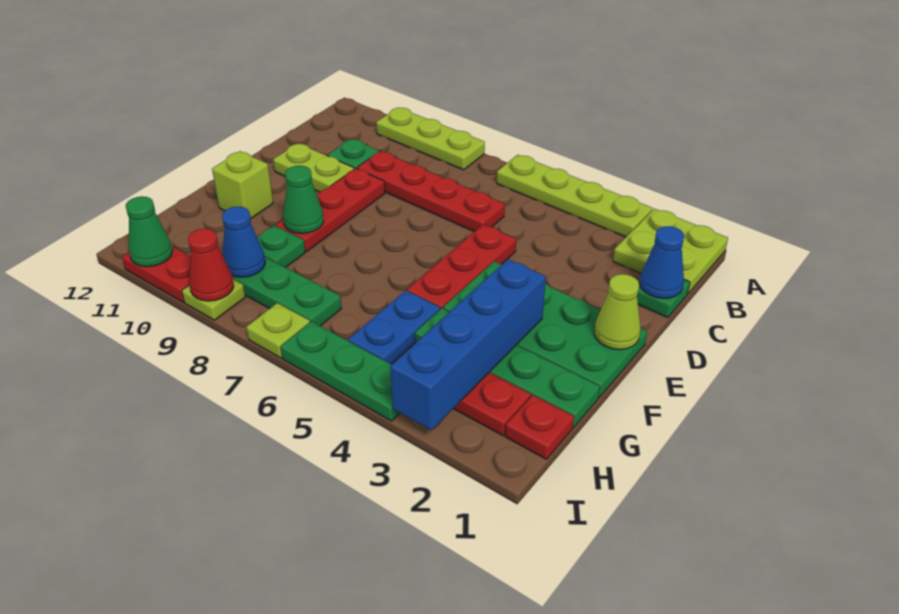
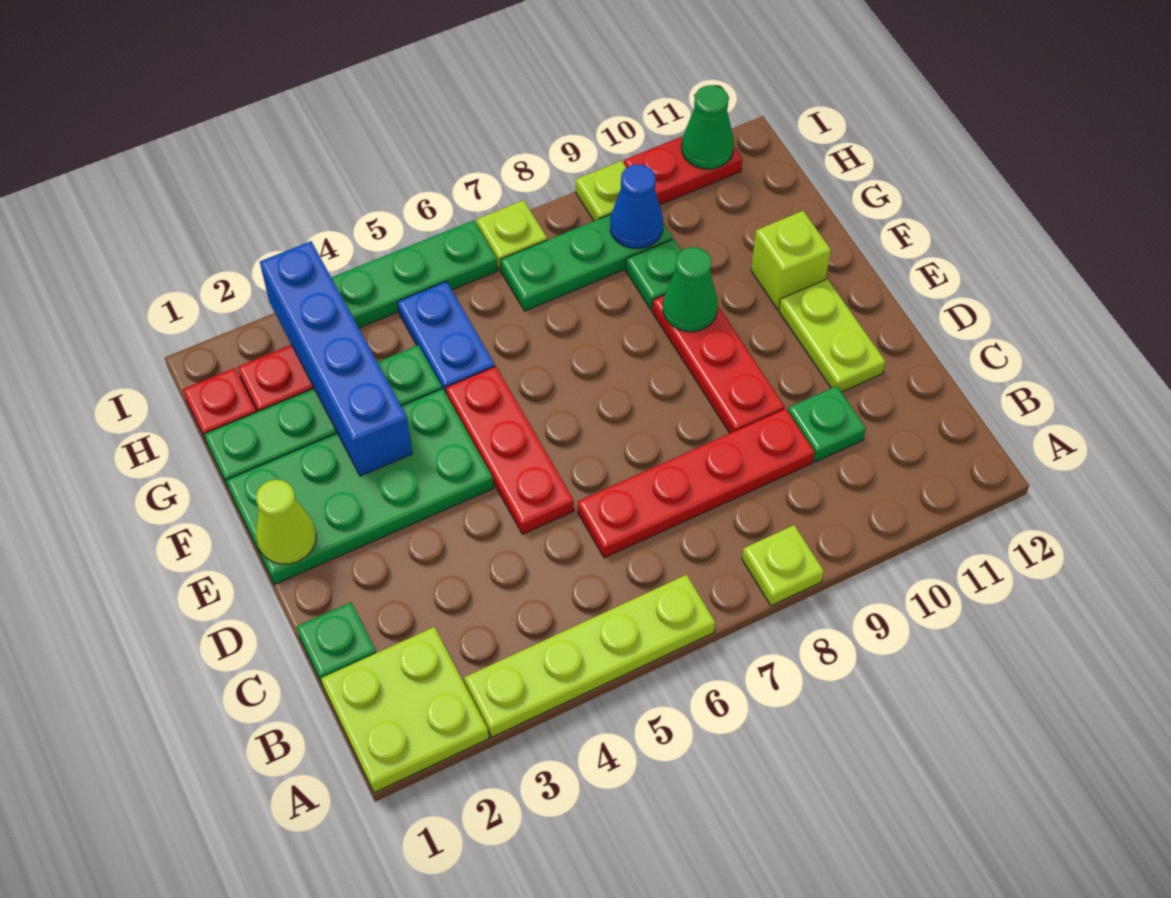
lime plate A8:A10 level 1 -> lime plate A8 level 1
blue cone C1 level 2 -> none
lime plate D10:D11 level 1 -> lime plate D11:E11 level 1
red cone I9 level 2 -> none

